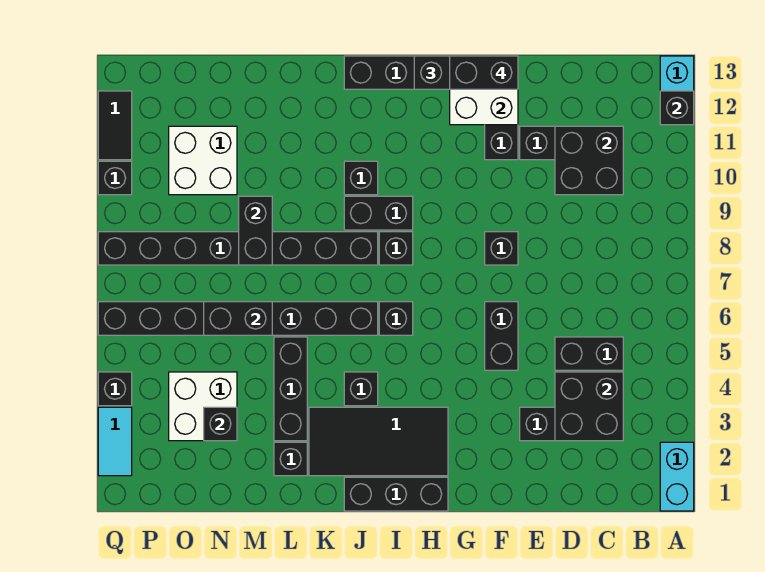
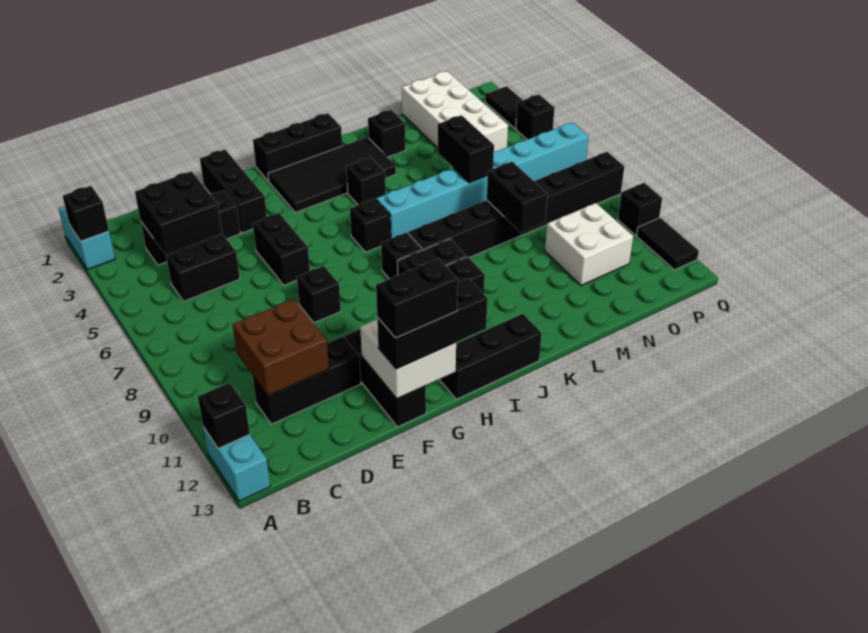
black brick C10:D11 level 2 -> brown brick C10:D11 level 2
black brick J6:Q6 level 1 -> cyan brick J6:Q6 level 1
black brick L3:L5 level 1 -> black brick F1:F3 level 1
black brick M6:N6 level 2 -> black brick M5:M6 level 2
white brick N3:O4 level 1 -> white brick N1:O4 level 1
black brick N3 level 2 -> black brick A2 level 2
cyan tile Q2:Q3 level 1 -> black tile Q2:Q3 level 1

